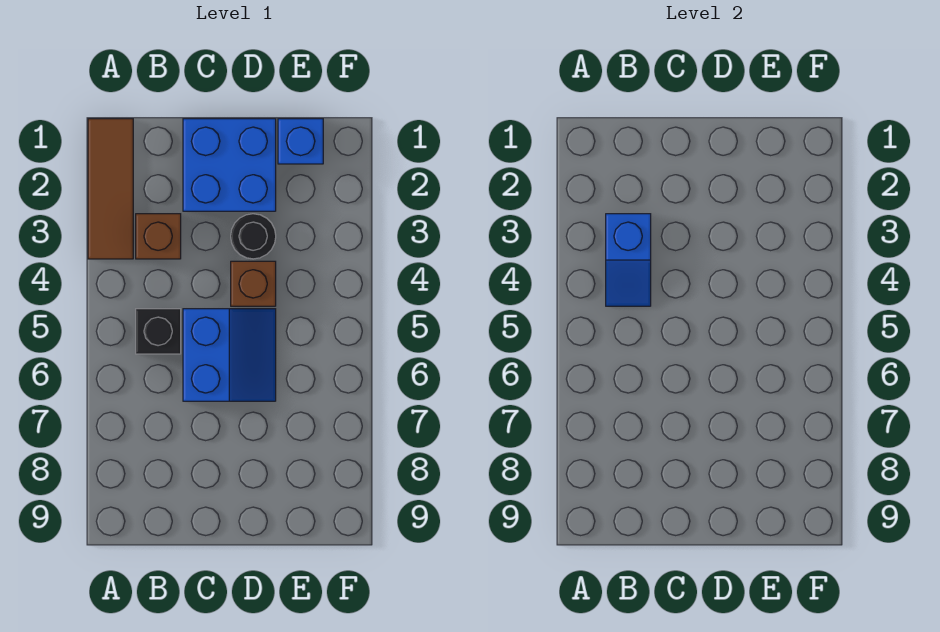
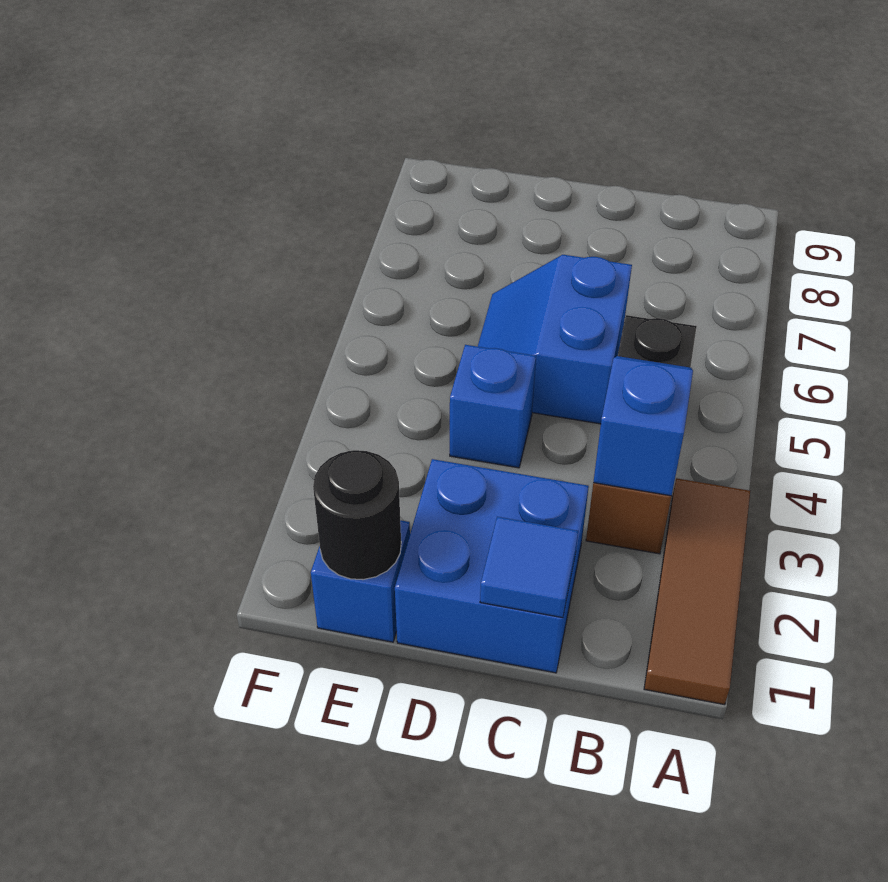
none -> blue tile C1 level 2
black round brick D3 level 1 -> black round brick E1 level 2
brown brick D4 level 1 -> blue brick D4 level 1

